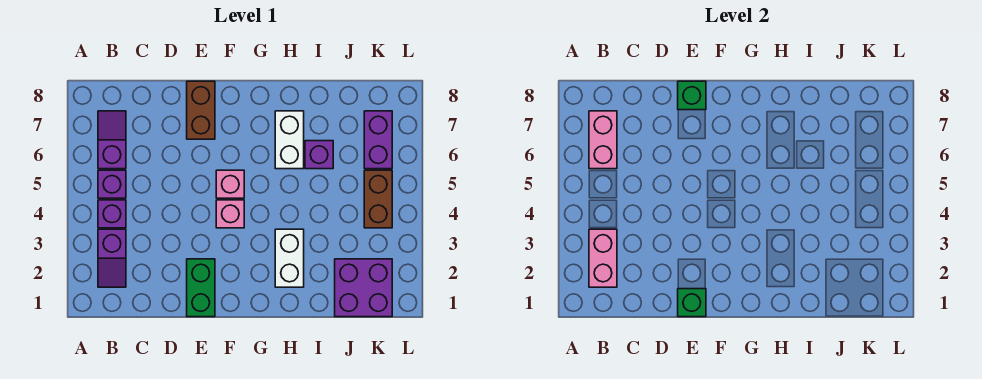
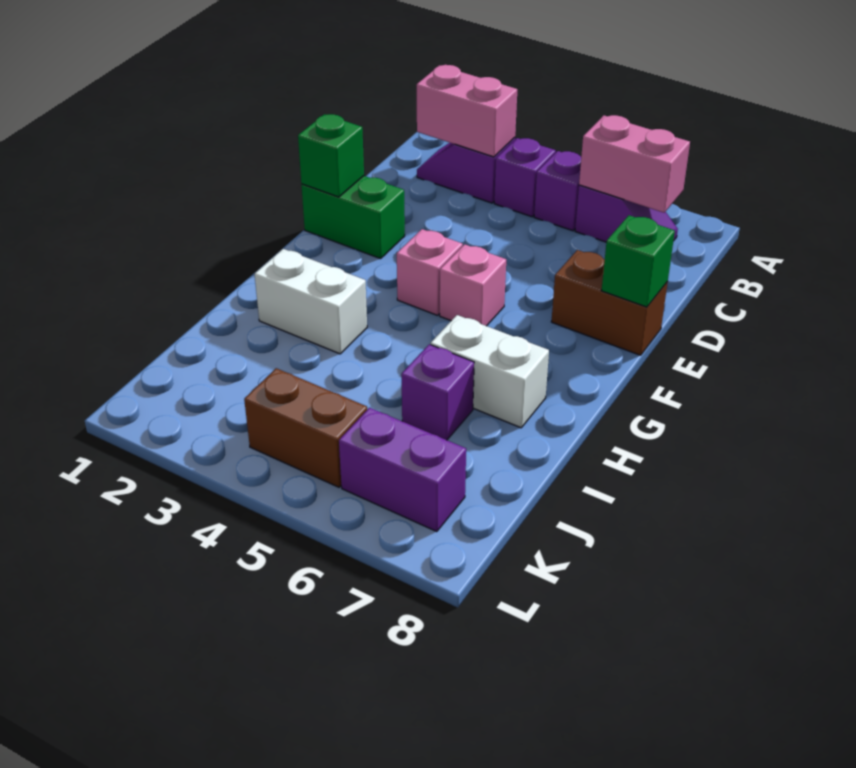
purple brick J1:K2 level 1 -> none

